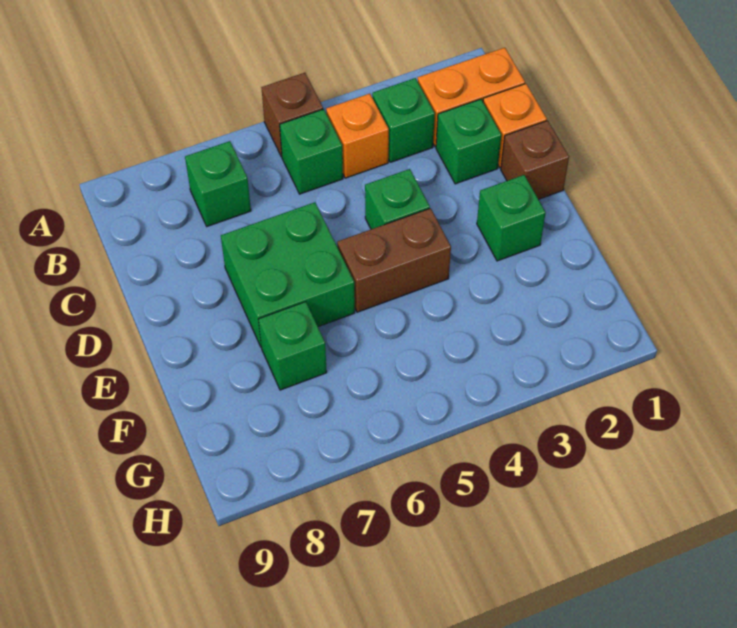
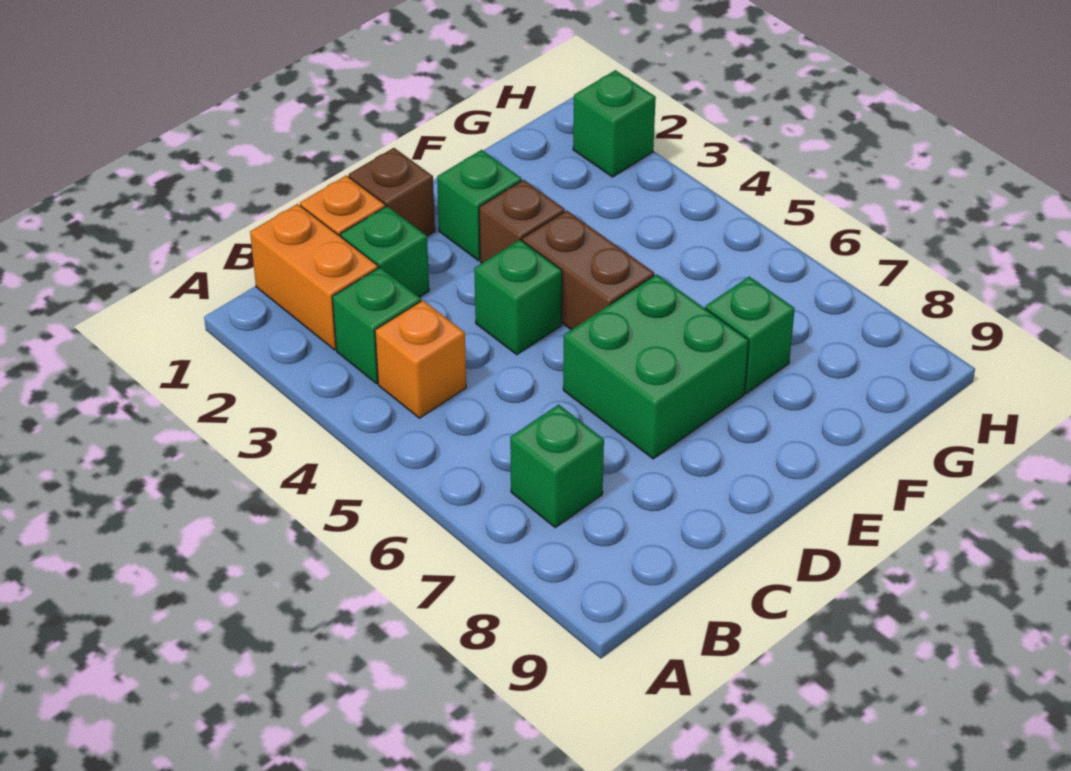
brown brick A5 level 1 -> brown brick E3 level 1
green brick B5 level 1 -> green brick H2 level 1

